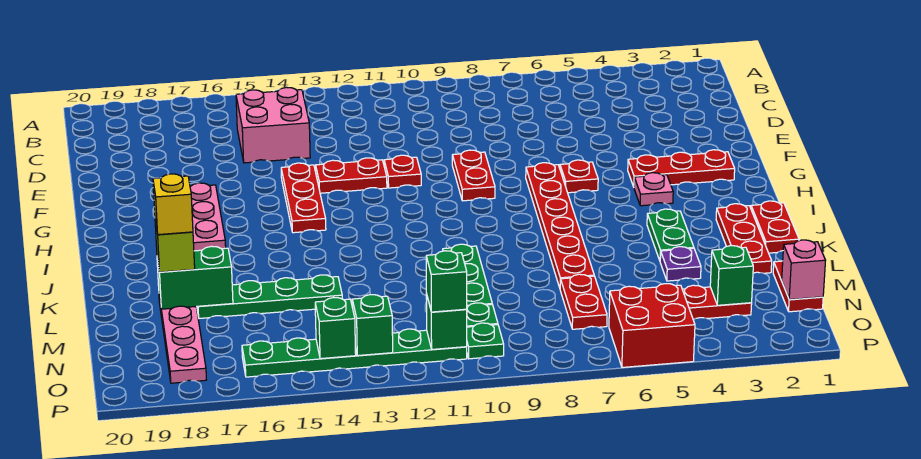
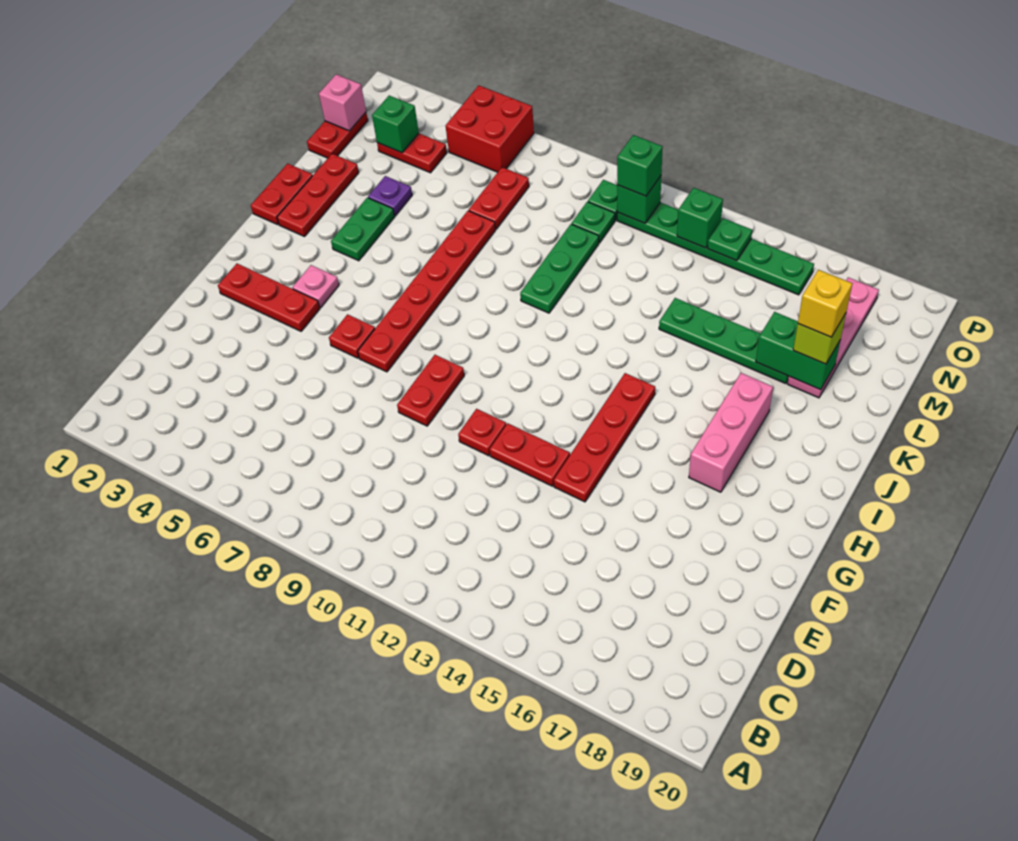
pink brick C14:D15 level 1 -> none
red plate F14:H14 level 1 -> red plate F14:I14 level 1
green brick O14 level 2 -> green plate O14 level 2

